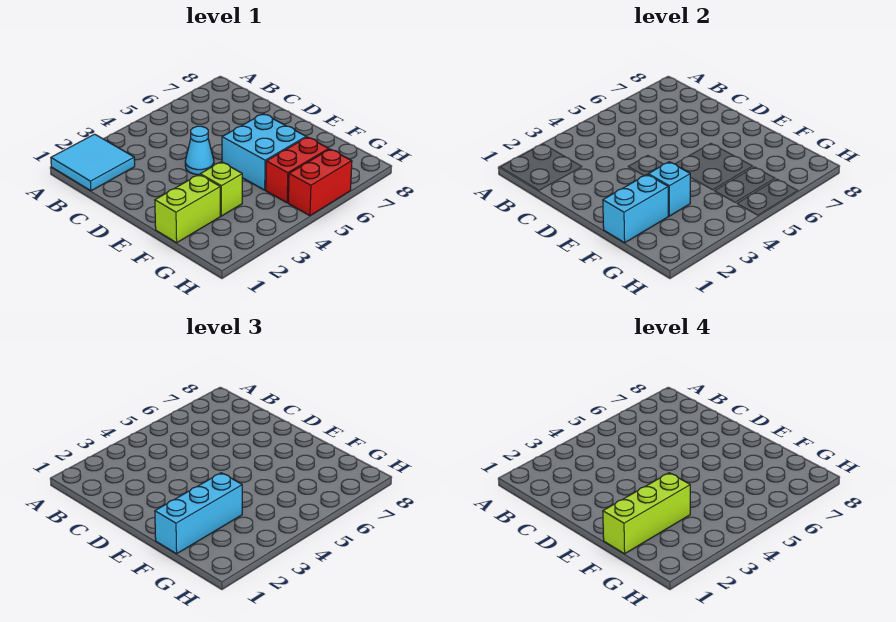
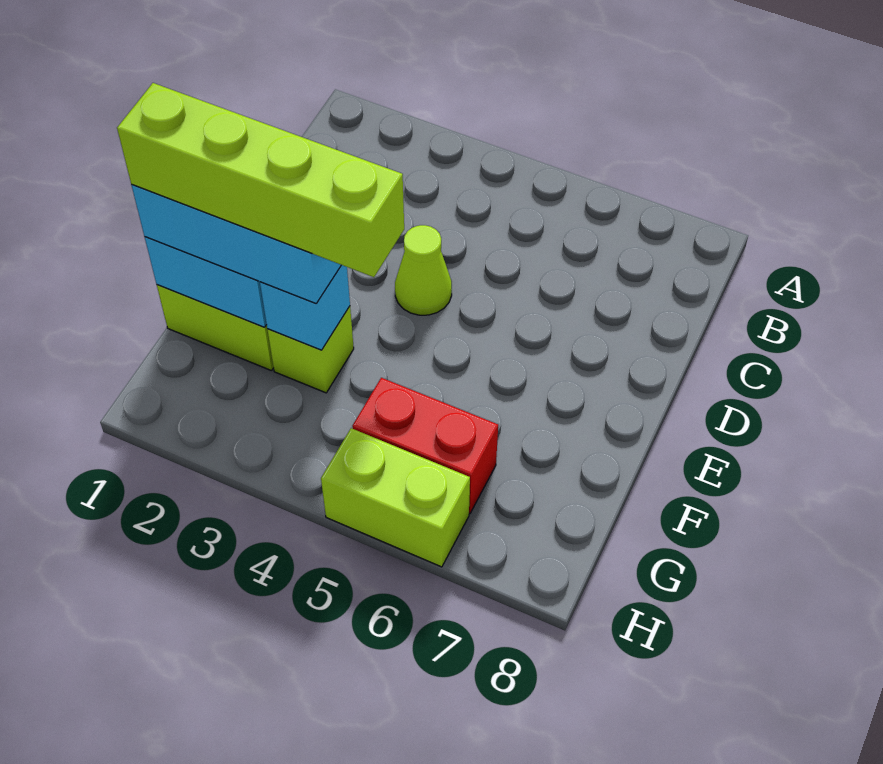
cyan tile A1:B2 level 1 -> none
cyan cone D4 level 1 -> lime cone D4 level 1
cyan brick E5:F6 level 1 -> none
lime brick F1:F3 level 4 -> lime brick F1:F4 level 4
red brick H5:H6 level 1 -> lime brick H5:H6 level 1

